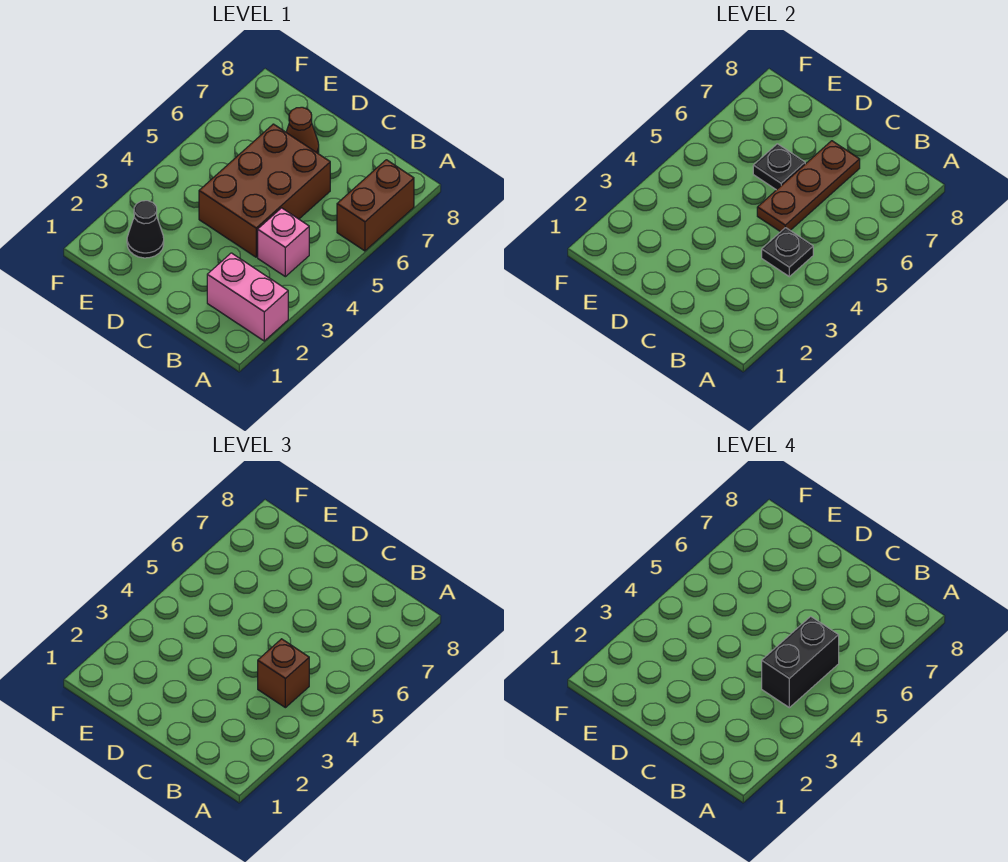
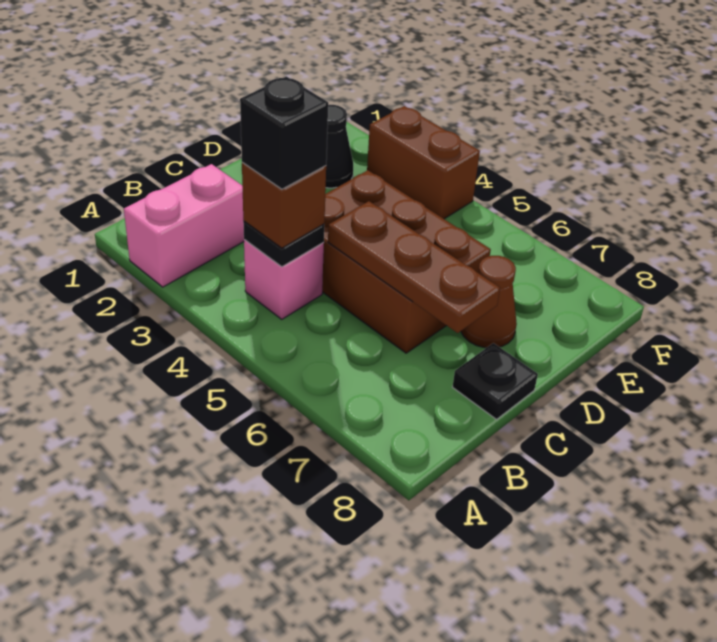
brown brick A6:A7 level 1 -> brown brick F3:F4 level 1
black brick B4:B5 level 4 -> black brick B4 level 4
black plate D6 level 2 -> black plate C8 level 1

